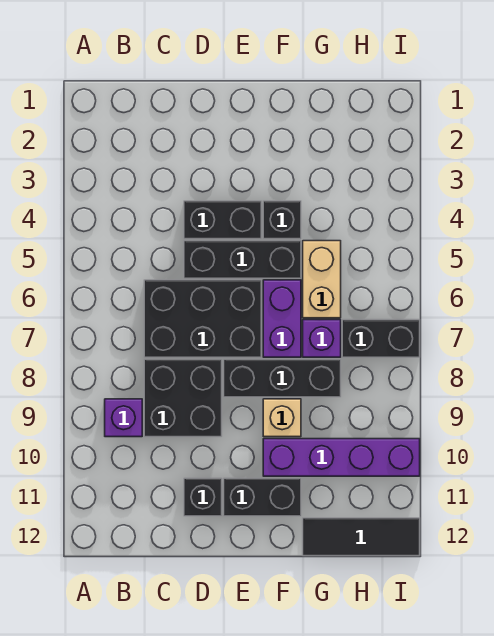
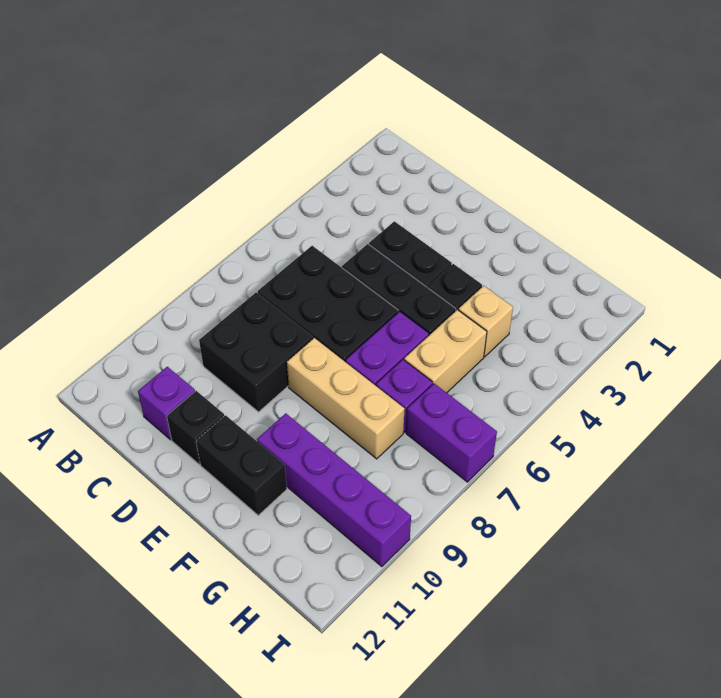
purple brick B9 level 1 -> purple brick C11 level 1
black brick E8:G8 level 1 -> tan brick E8:G8 level 1
tan brick F9 level 1 -> tan brick G4 level 1
black tile G12:I12 level 1 -> none
black brick H7:I7 level 1 -> purple brick H7:I7 level 1

